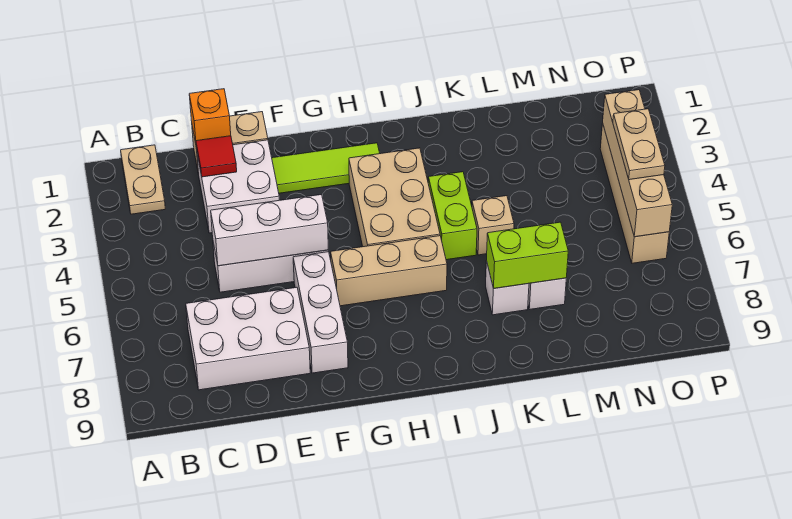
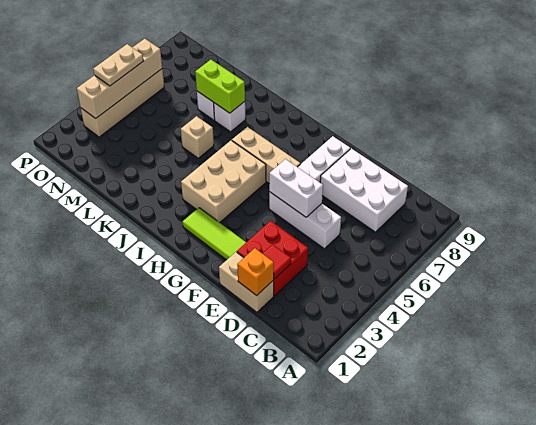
tan plate B1:B2 level 1 -> none
white brick D2:E3 level 1 -> red brick D2:E3 level 1
white brick D5:F5 level 2 -> white brick E5:F5 level 2
lime brick J4:J5 level 1 -> none

